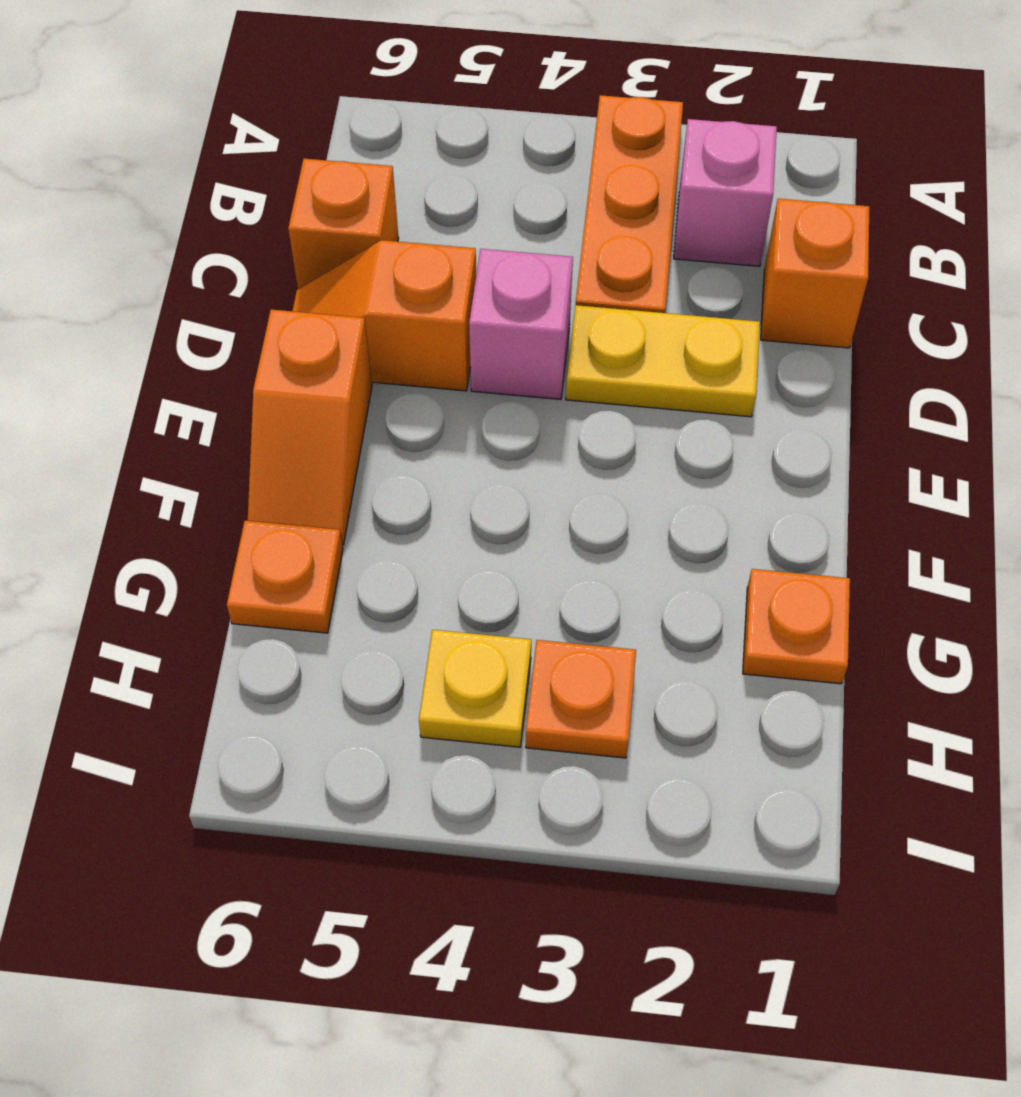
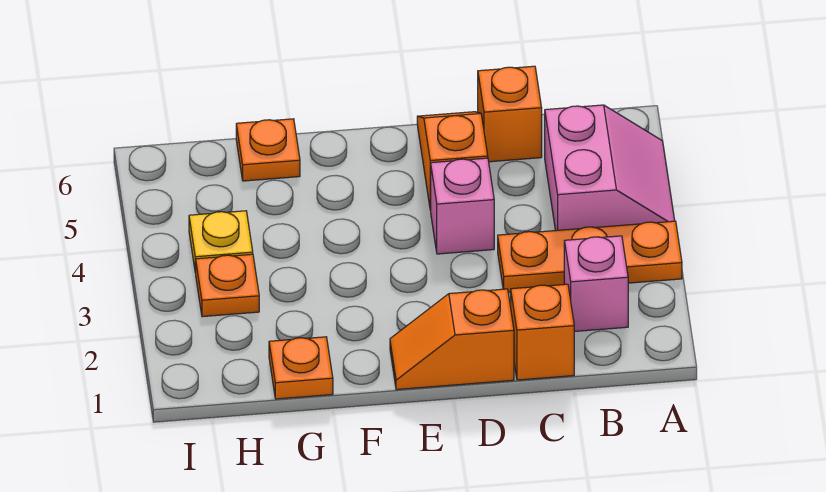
none -> pink slope A4:B5 level 1 top B
yellow plate D2:D3 level 1 -> none
orange slope E6:F6 level 1 top E -> orange slope D1:E1 level 1 top D

